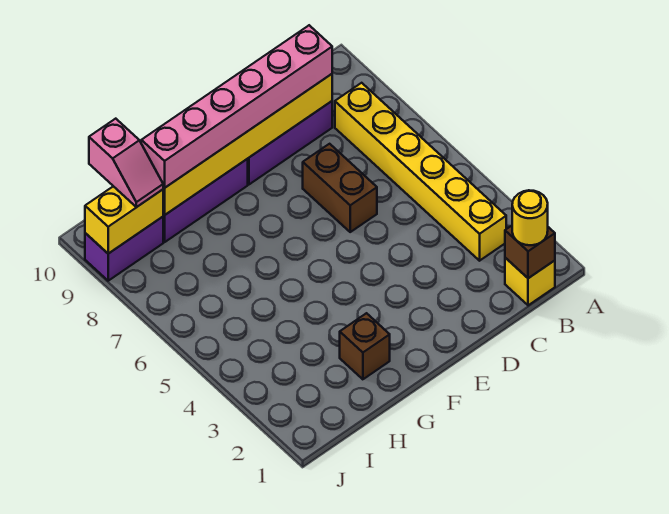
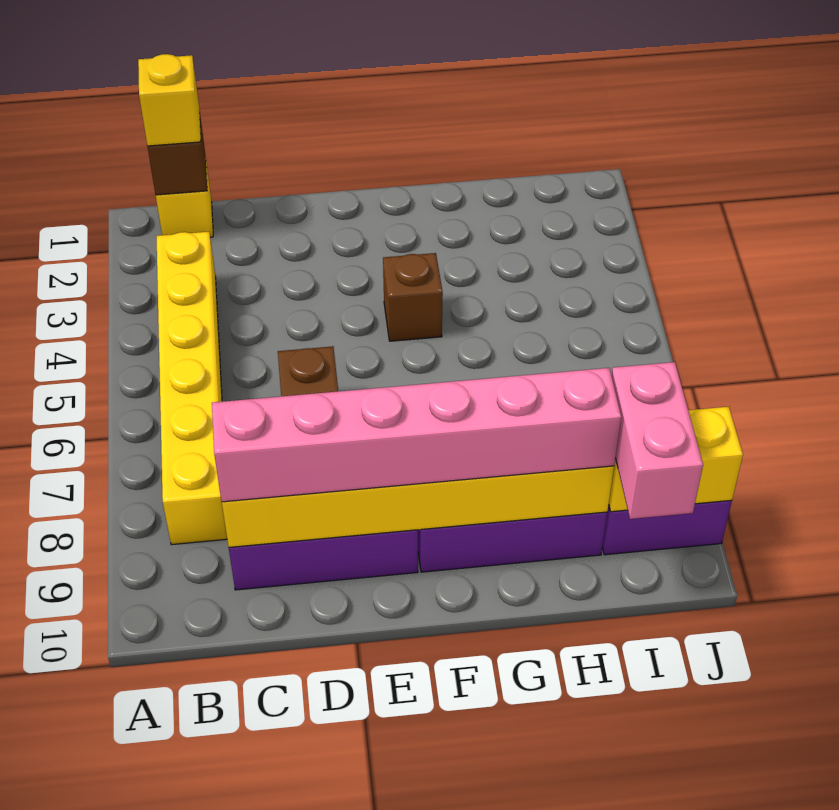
yellow round brick B1 level 3 -> yellow brick B1 level 3
brown brick G2 level 1 -> brown brick F4 level 1
pink slope I9:I10 level 3 top 10 -> pink brick I9:I10 level 3

